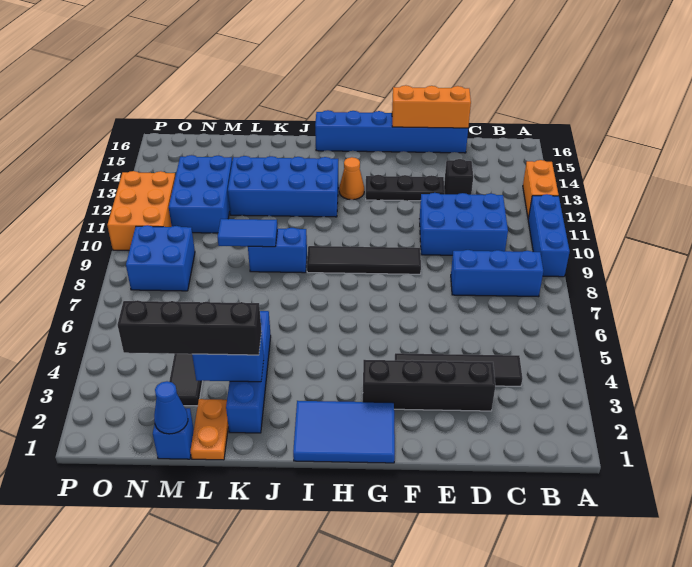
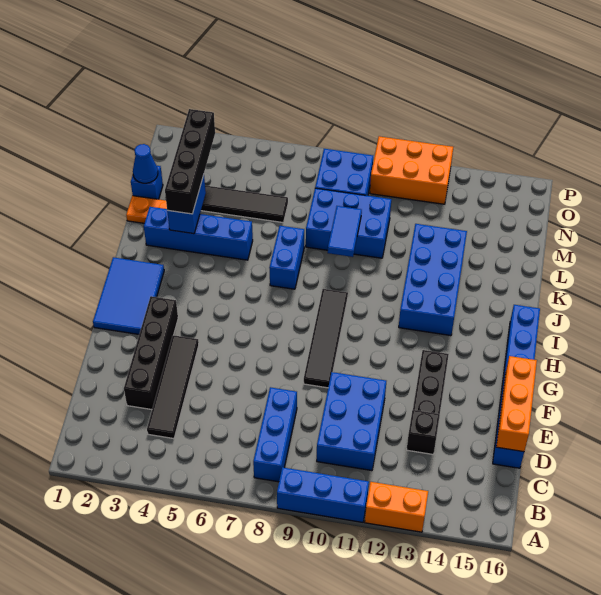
orange cone H13 level 1 -> none
blue brick J9:K9 level 1 -> blue brick J7:K7 level 1
blue brick M11:N13 level 1 -> blue brick L8:M10 level 1

